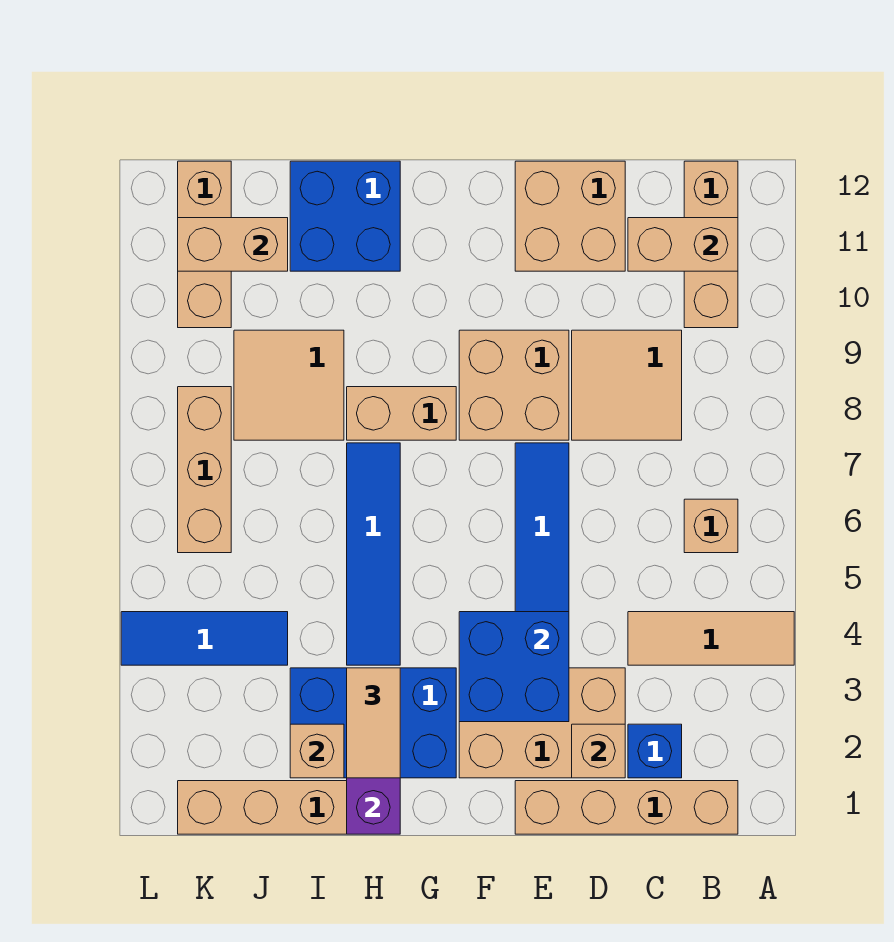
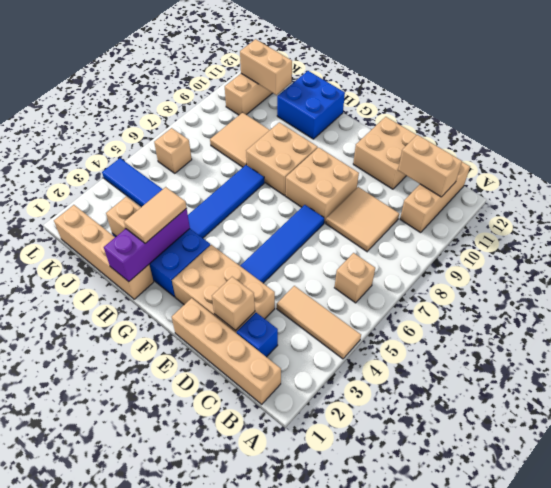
blue brick E3:F4 level 2 -> none
tan brick G8:H8 level 1 -> tan brick G8:H9 level 1
tan brick K6:K8 level 1 -> tan brick K6 level 1

